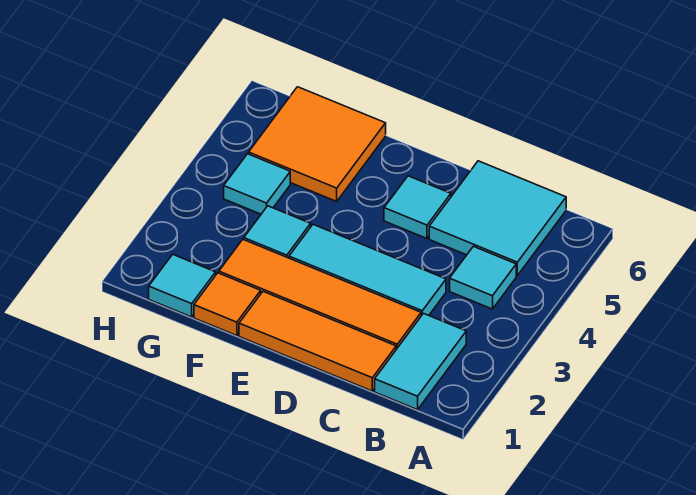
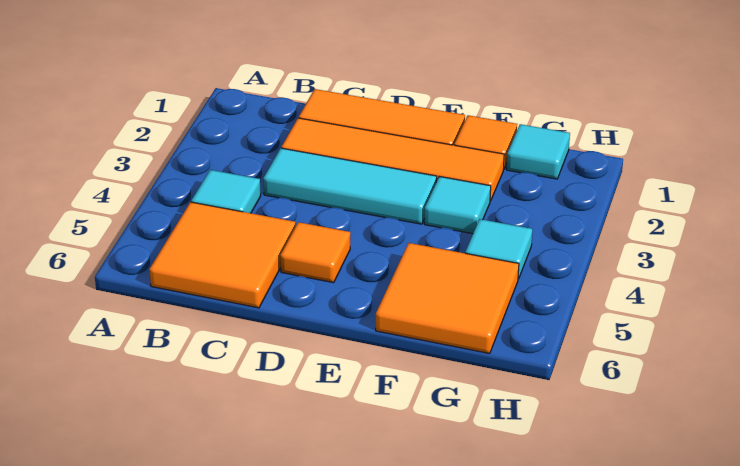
cyan tile B1:B2 level 1 -> none
cyan tile B5:C6 level 1 -> orange tile B5:C6 level 1
cyan tile D5 level 1 -> orange tile D5 level 1

